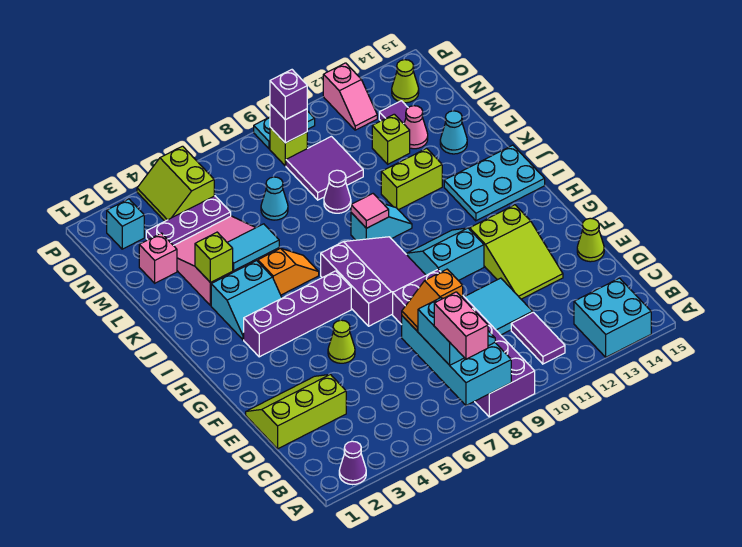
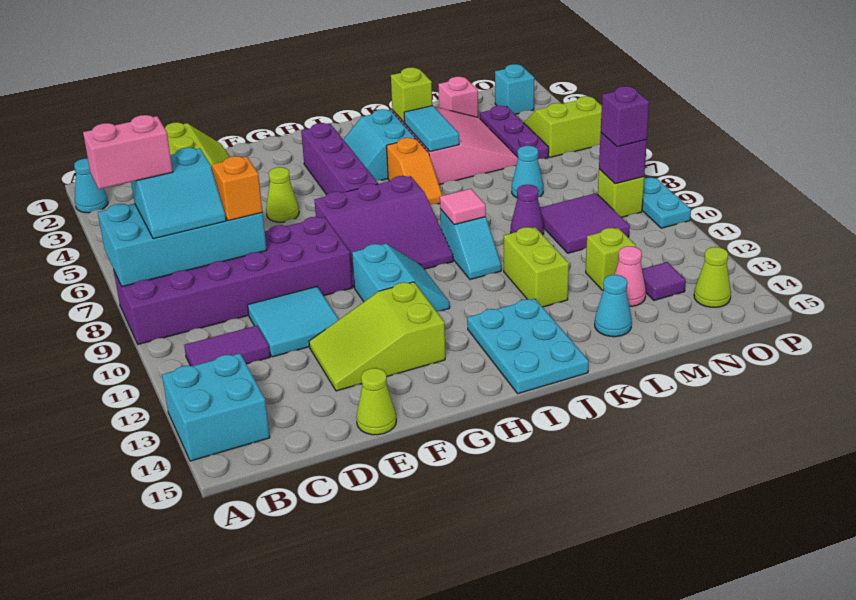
purple cone A2 level 1 -> cyan cone A2 level 1
pink slope O12:P12 level 1 top P -> none

